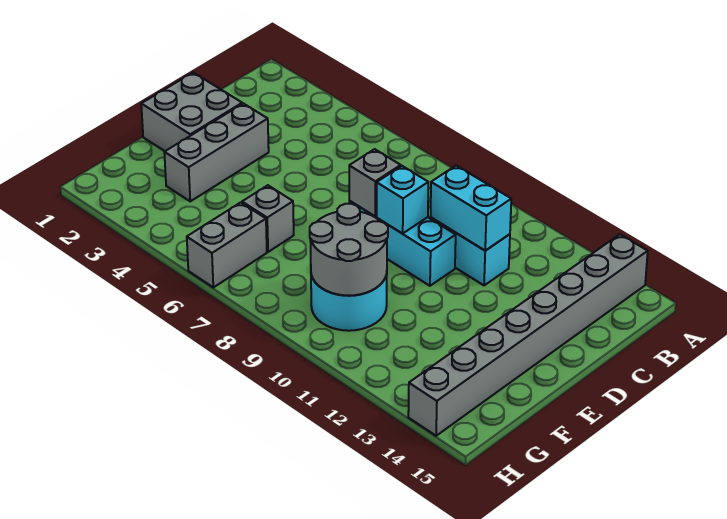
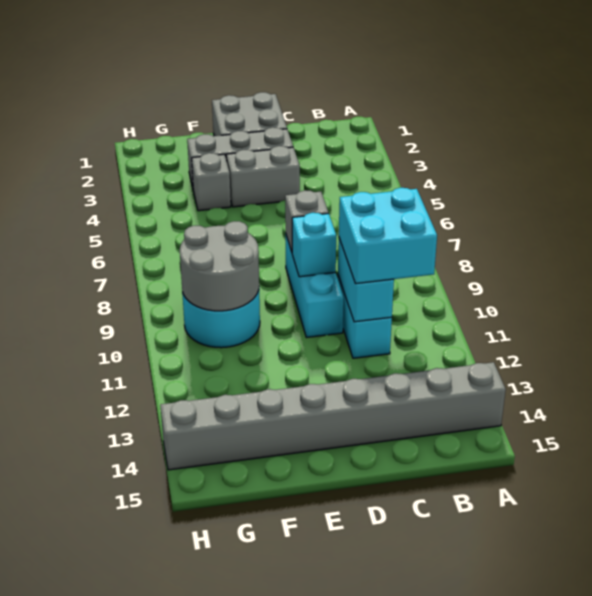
none -> cyan brick B10:C11 level 3
grey brick F6 level 1 -> grey brick F4 level 1
grey brick G6:H6 level 1 -> grey brick D4:E4 level 1

